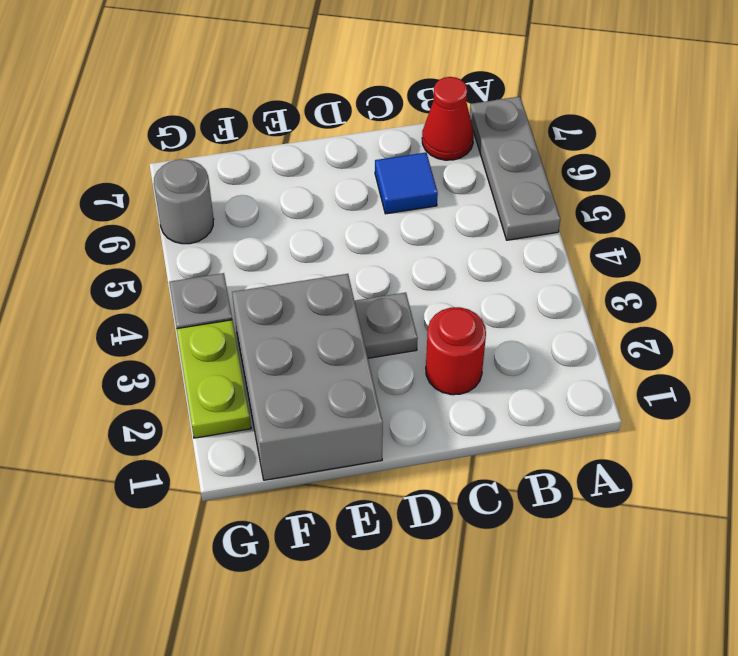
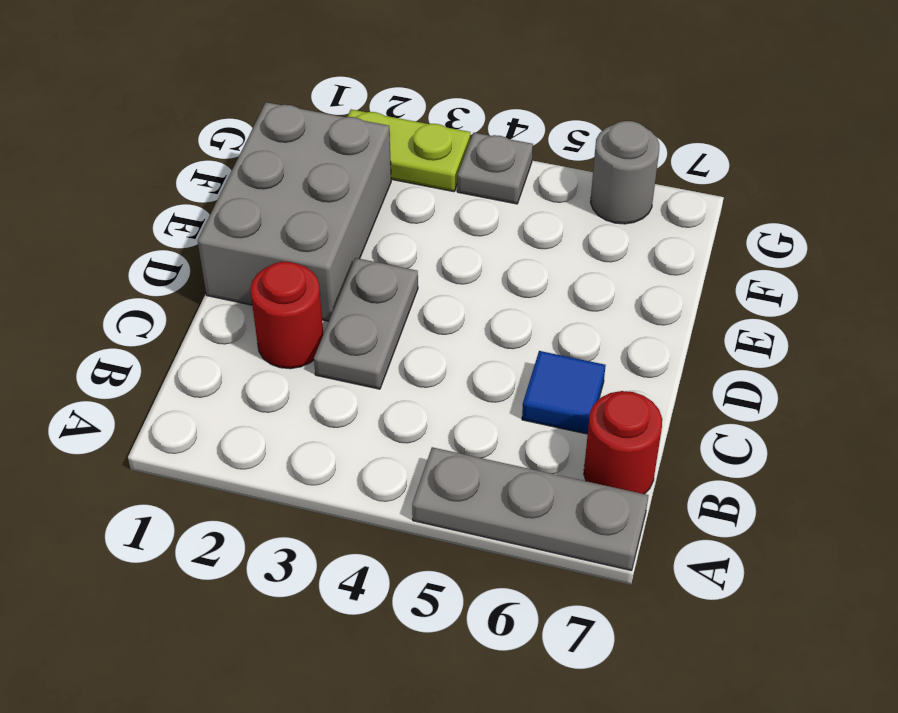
red cone B7 level 1 -> red round brick B7 level 1
grey plate D3 level 1 -> grey plate C3:D3 level 1
grey brick E1:F3 level 1 -> grey brick D1:F2 level 1

